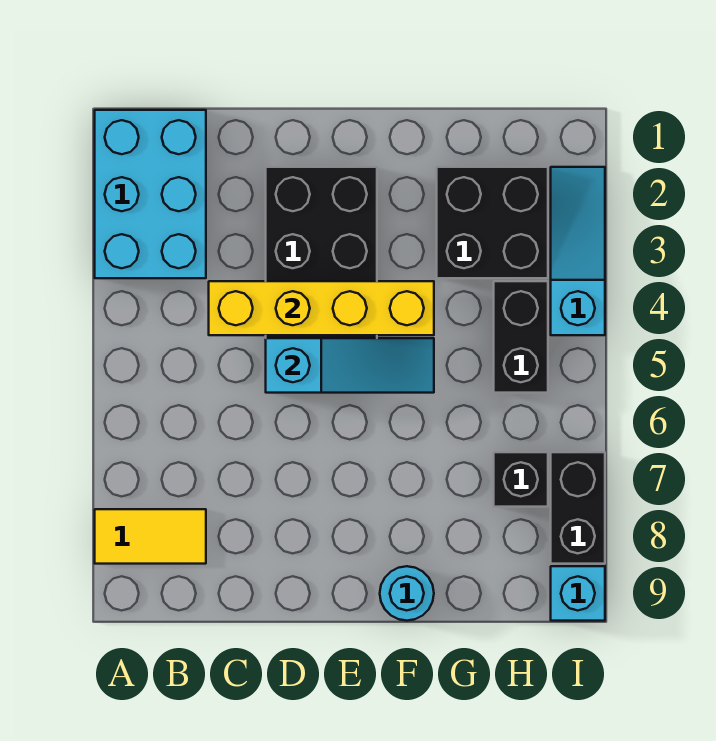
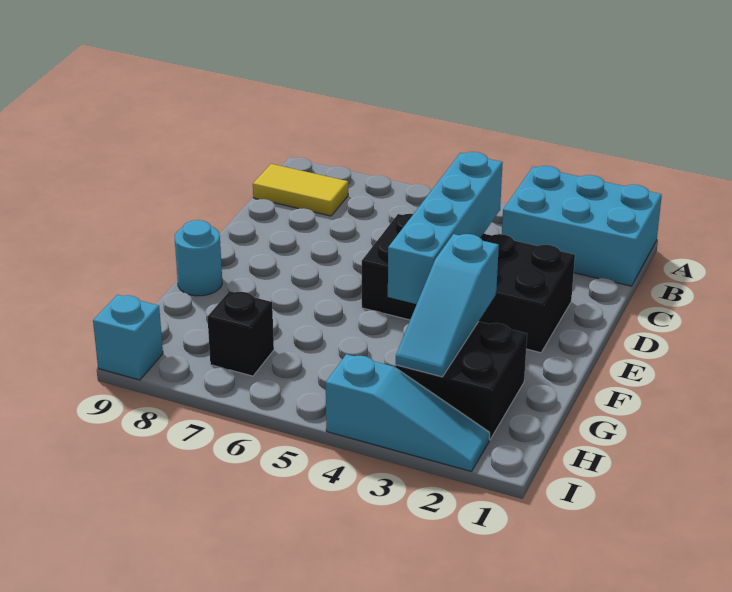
yellow tile A8:B8 level 1 -> yellow tile B8:B9 level 1
yellow brick C4:F4 level 2 -> cyan brick C4:F4 level 2
cyan slope D5:F5 level 2 top D -> cyan slope F3:H3 level 2 top F
black brick H4:H5 level 1 -> none
black brick I7:I8 level 1 -> none

